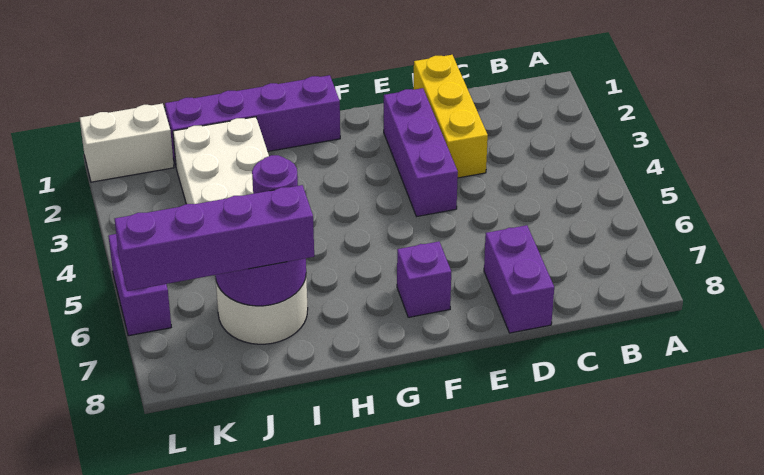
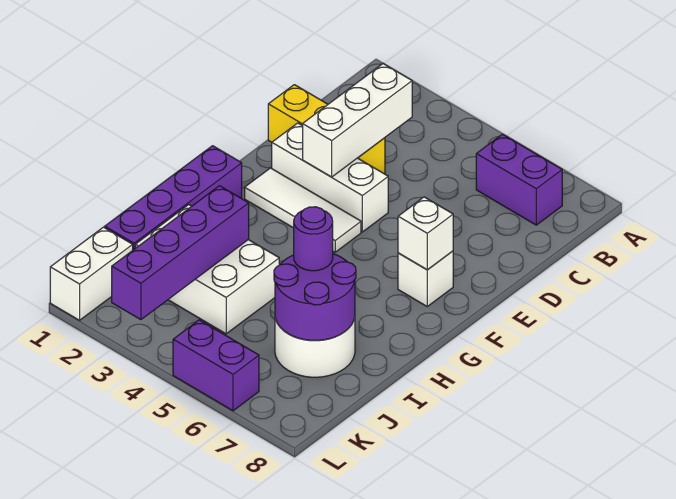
none -> white brick C3:E3 level 2
purple brick D7:D8 level 1 -> purple brick B6:B7 level 1
purple brick E2:E4 level 1 -> white brick E2:E4 level 1
none -> white tile F2:F4 level 1
purple brick F7 level 1 -> white brick F7 level 1
none -> white brick F7 level 2
purple brick I7:L7 level 3 -> purple brick I3:L3 level 2

